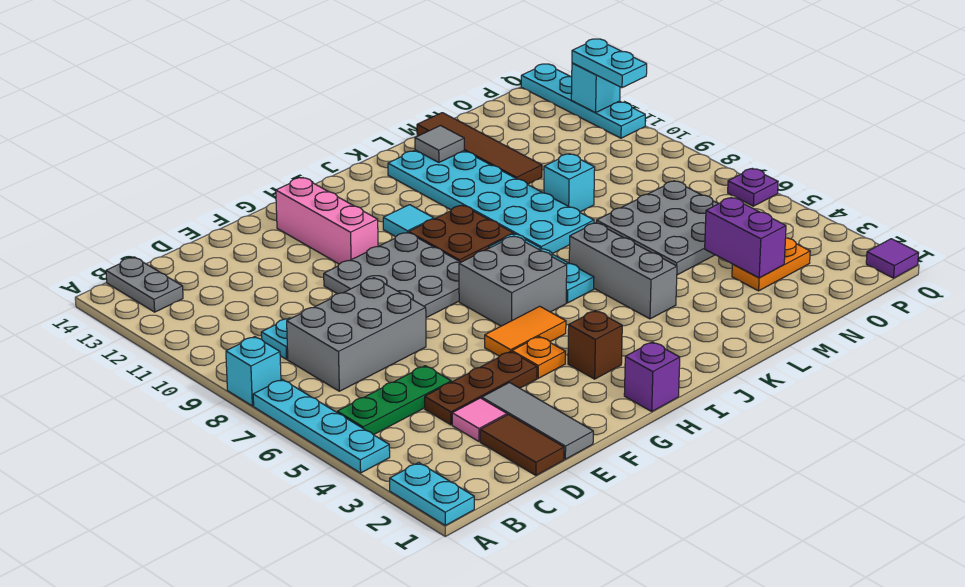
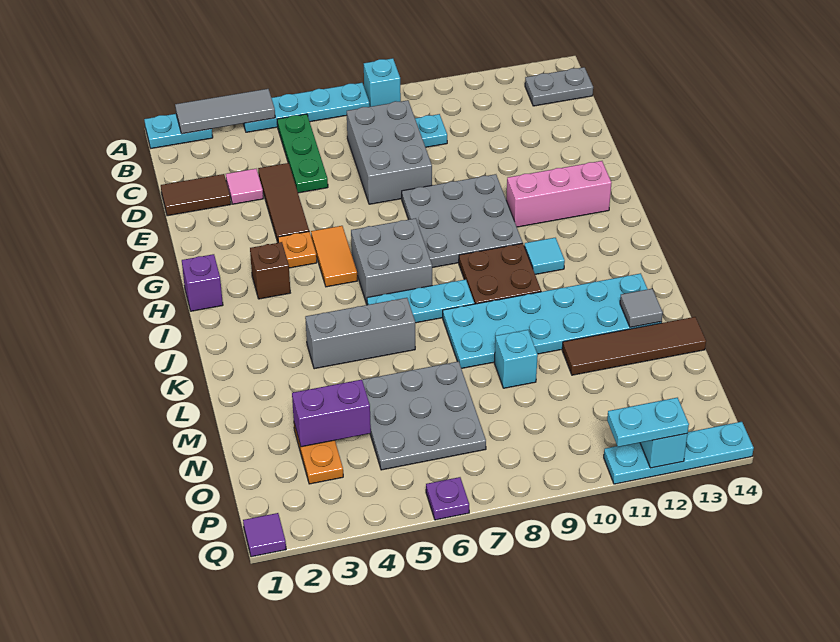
brown plate D4:F4 level 1 -> brown tile D4:F4 level 1
grey tile E1:E3 level 1 -> grey tile A2:A4 level 2

